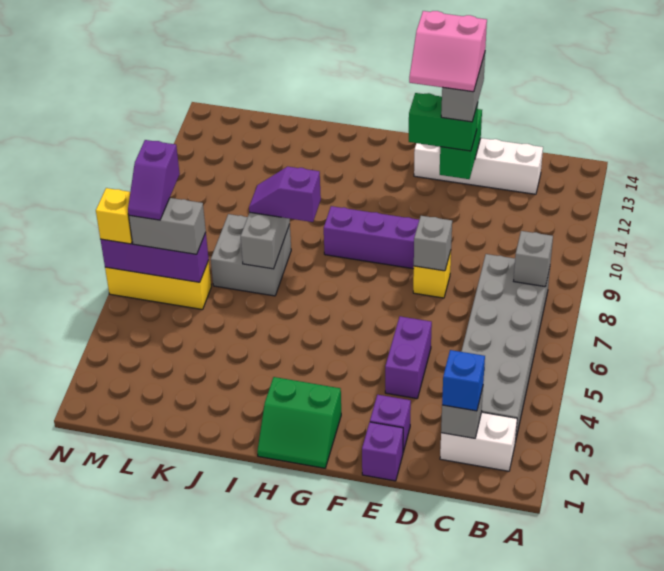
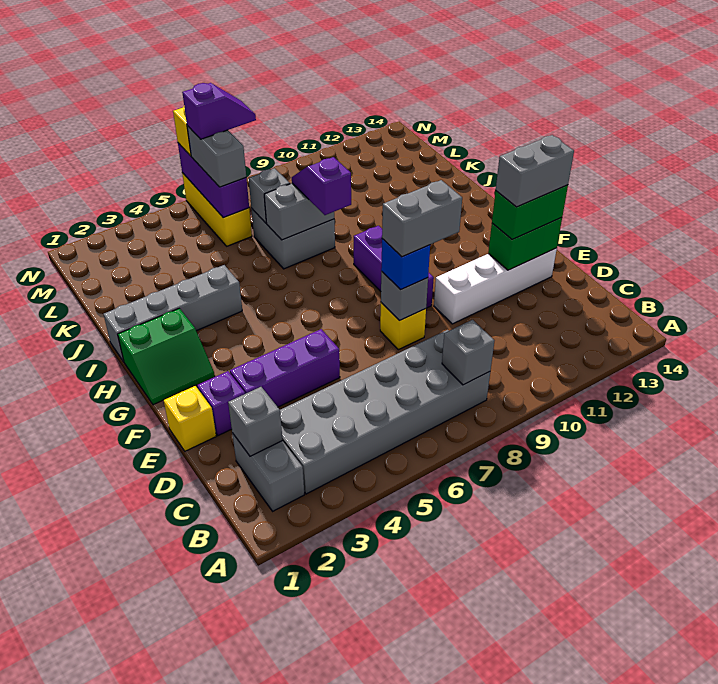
white brick B2:C2 level 1 -> grey brick B2:C2 level 1
blue brick C2 level 3 -> blue brick E8 level 3
white brick C13:F13 level 1 -> white brick E10:E13 level 1
purple brick E1 level 1 -> yellow brick E1 level 1
purple brick E4:E5 level 1 -> purple brick E3:E5 level 1
none -> grey brick E8:E9 level 4
green brick E12:F12 level 3 -> green brick E12:E13 level 3
pink slope E12:F13 level 5 top 13 -> none
green slope G1:H2 level 1 top 2 -> green slope G1:H2 level 1 top H
none -> grey brick I1:I4 level 1
none -> grey brick K7 level 2
purple slope M6:M7 level 4 top 7 -> purple slope M6:M7 level 4 top 6

